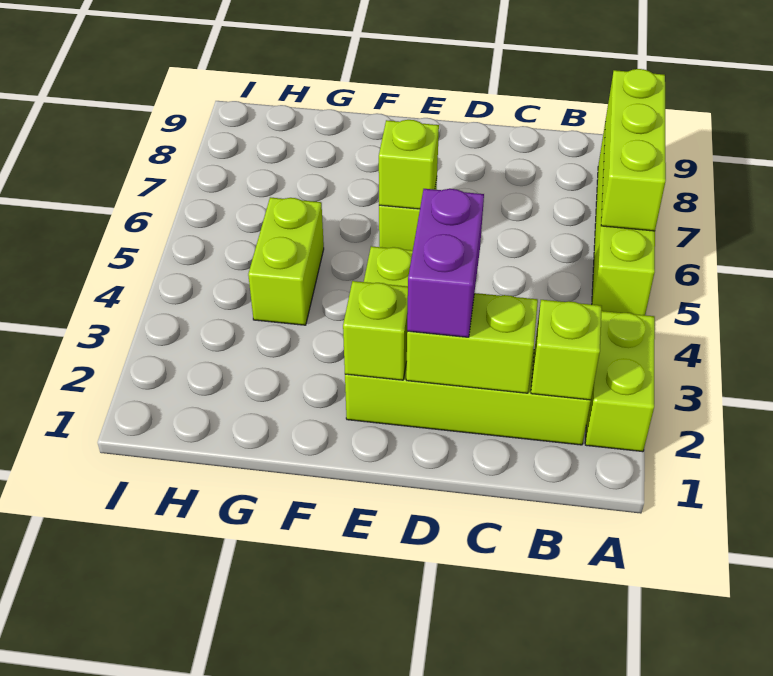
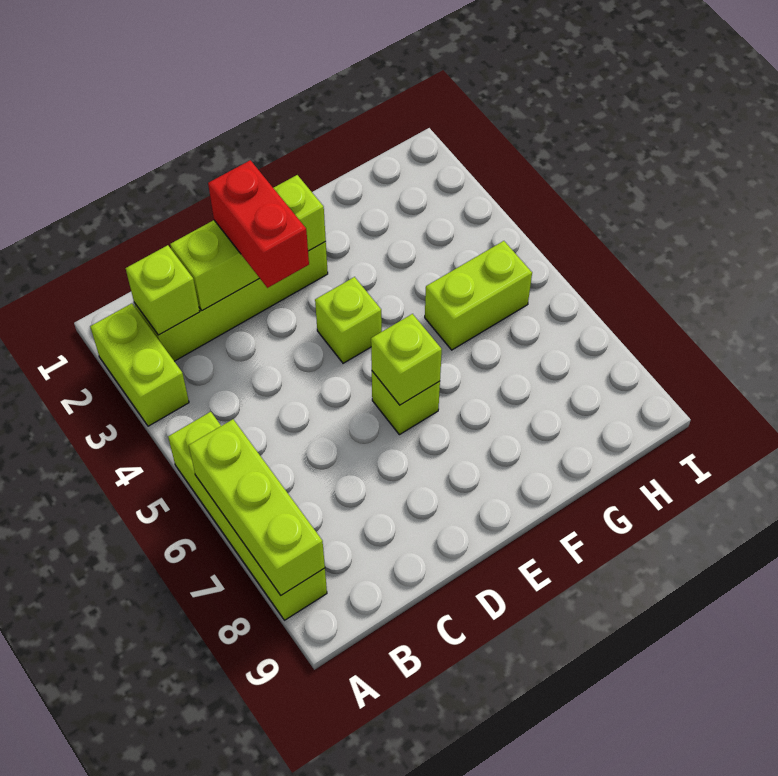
purple brick D2:D3 level 3 -> red brick D2:D3 level 3
lime brick G4:G5 level 1 -> lime brick G5:H5 level 1

